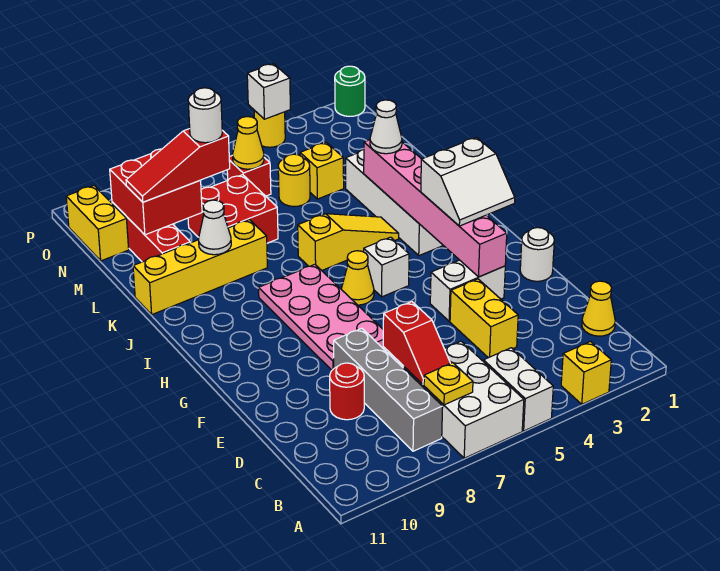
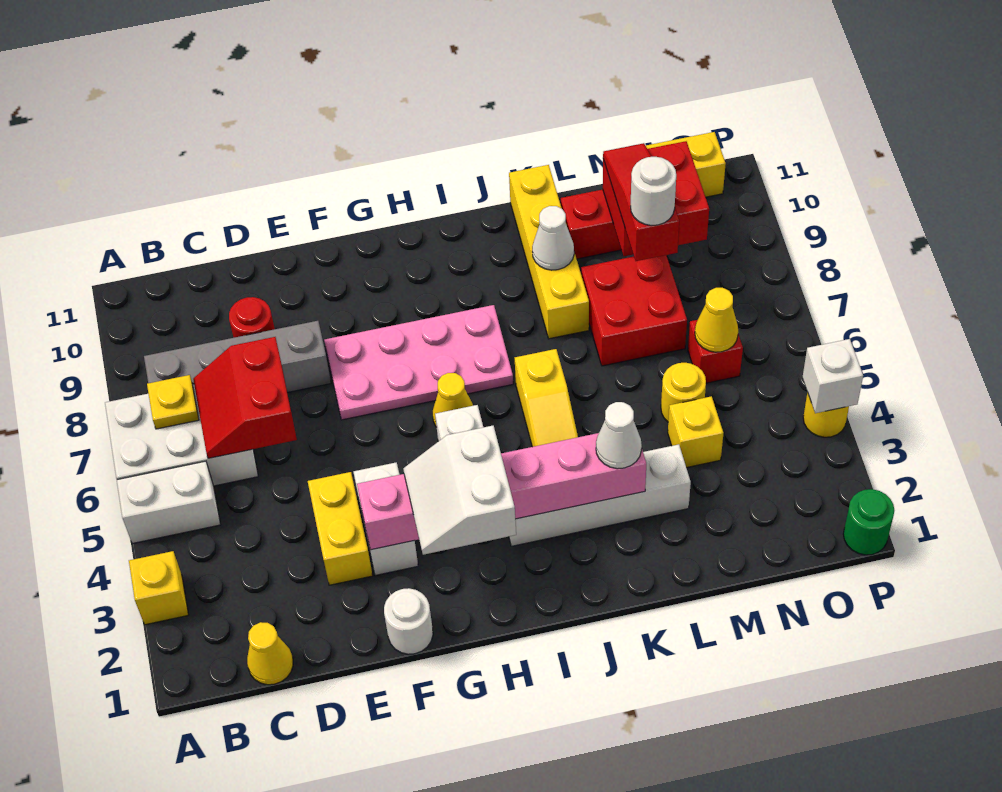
red slope C7:D7 level 2 top D -> red slope C6:D7 level 2 top D
yellow brick D4:E4 level 1 -> yellow brick E3:E4 level 1

